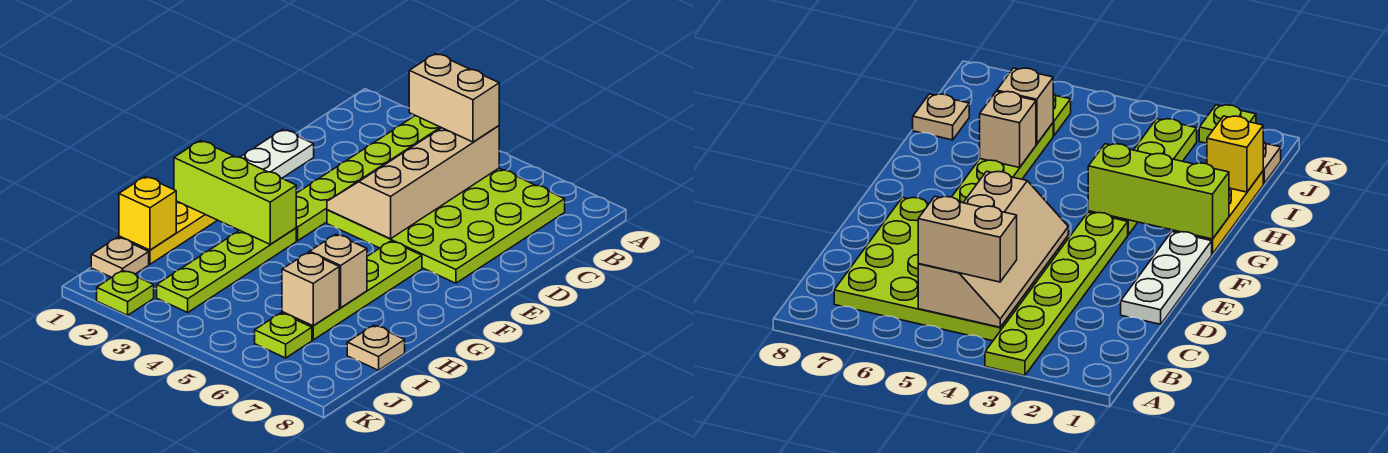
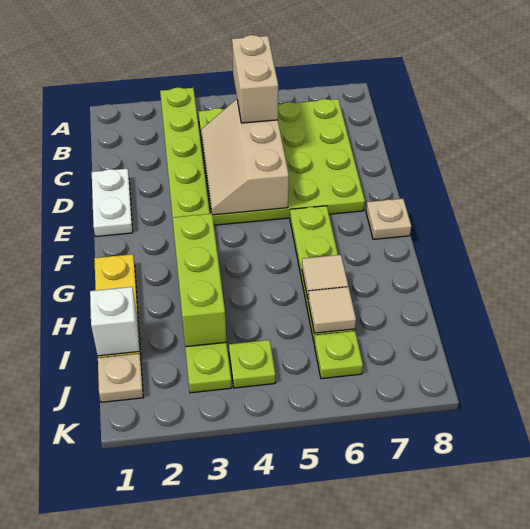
tan slope B4:E5 level 2 top 5 -> tan slope C4:E5 level 2 top 5
tan brick B4:B5 level 3 -> tan brick B5:C5 level 3
white plate D1:F1 level 1 -> white plate D1:E1 level 1
lime brick G1:G3 level 2 -> lime brick G3:I3 level 2
tan brick H6 level 2 -> tan tile H6 level 2
yellow brick I1 level 2 -> white brick I1 level 2
tan brick I6 level 2 -> tan tile I6 level 2
tan plate I8 level 1 -> tan plate F8 level 1
lime plate K2 level 1 -> lime plate J4 level 1

